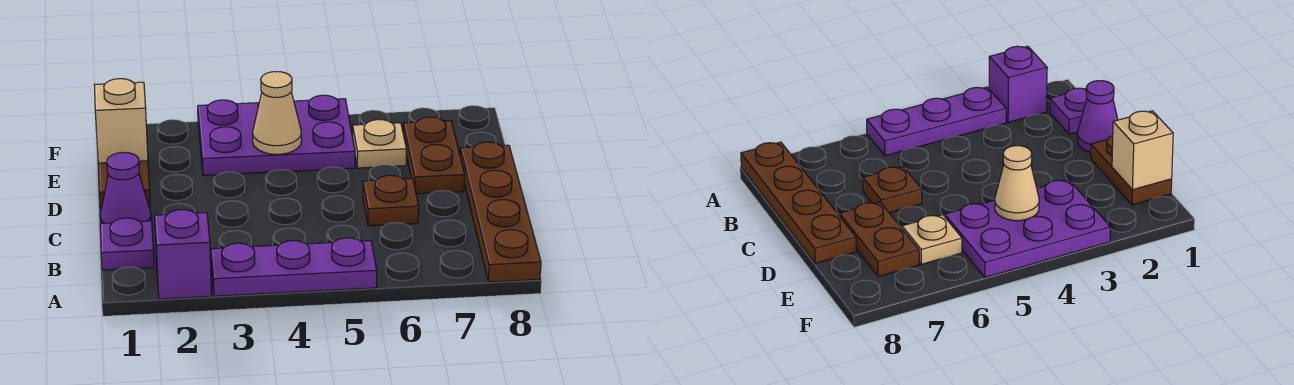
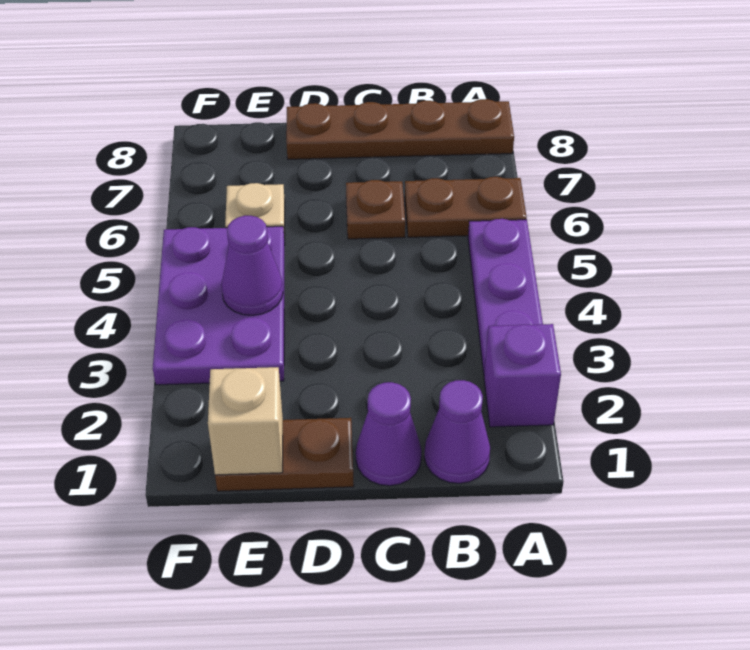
purple plate B1 level 1 -> purple cone B1 level 1
brown plate D7:E7 level 1 -> brown plate A6:B6 level 1
tan cone E4 level 2 -> purple cone E4 level 2

